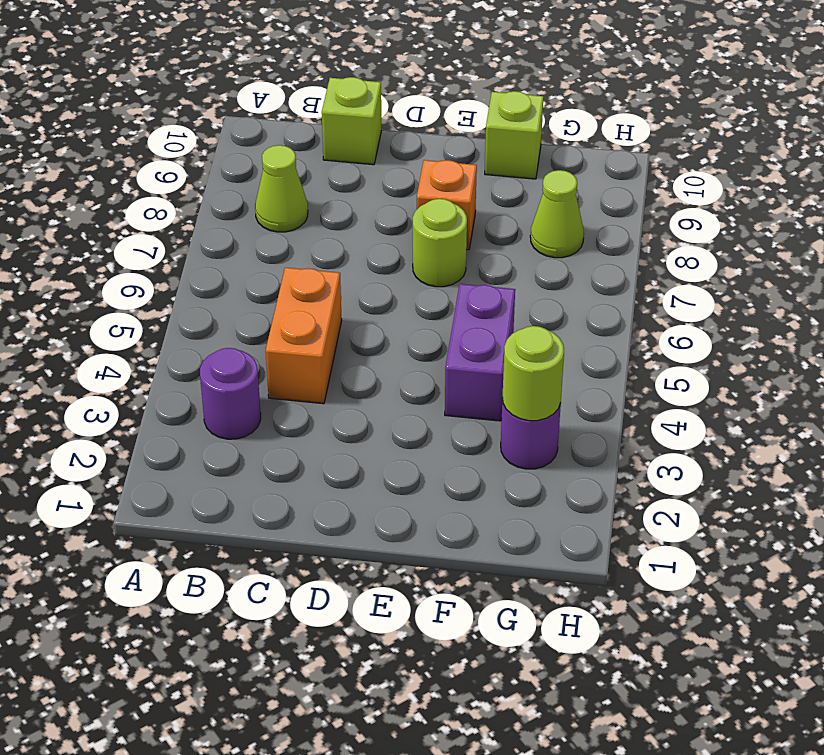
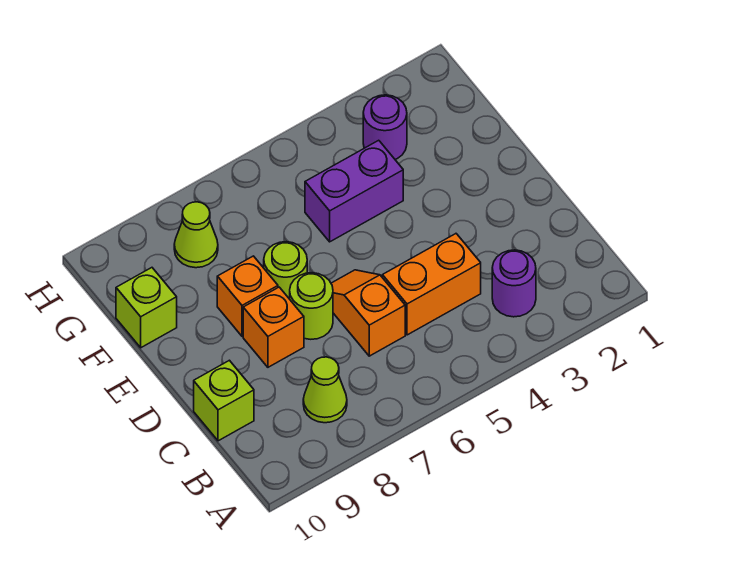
none -> orange slope C6:D6 level 1 top C
none -> orange brick D8 level 1
lime round brick G3 level 2 -> lime round brick D7 level 1

